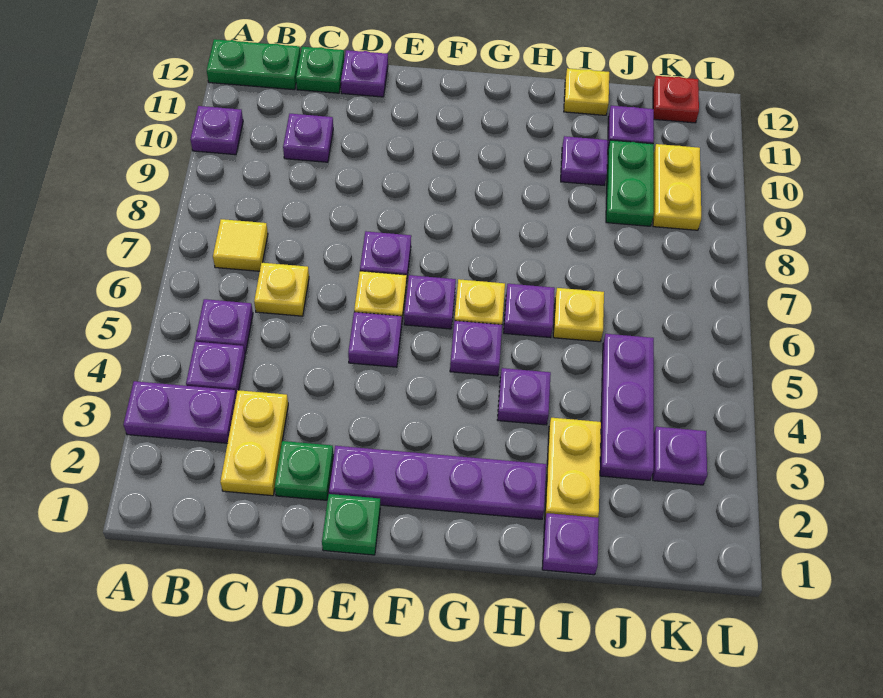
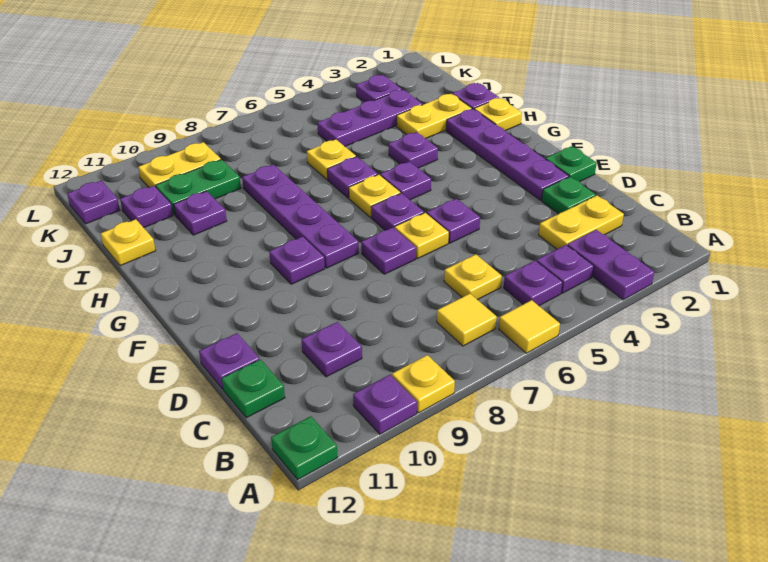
none -> yellow tile A6 level 1
none -> yellow plate A9 level 1
green plate A12:B12 level 1 -> green plate A12 level 1
none -> purple plate F8:I8 level 1
none -> purple plate F9 level 1
none -> yellow plate H1 level 1
red plate K12 level 1 -> purple plate K12 level 1

